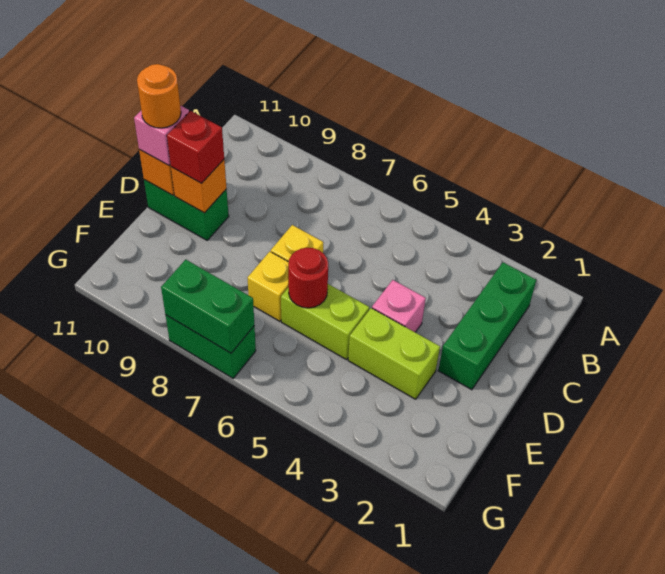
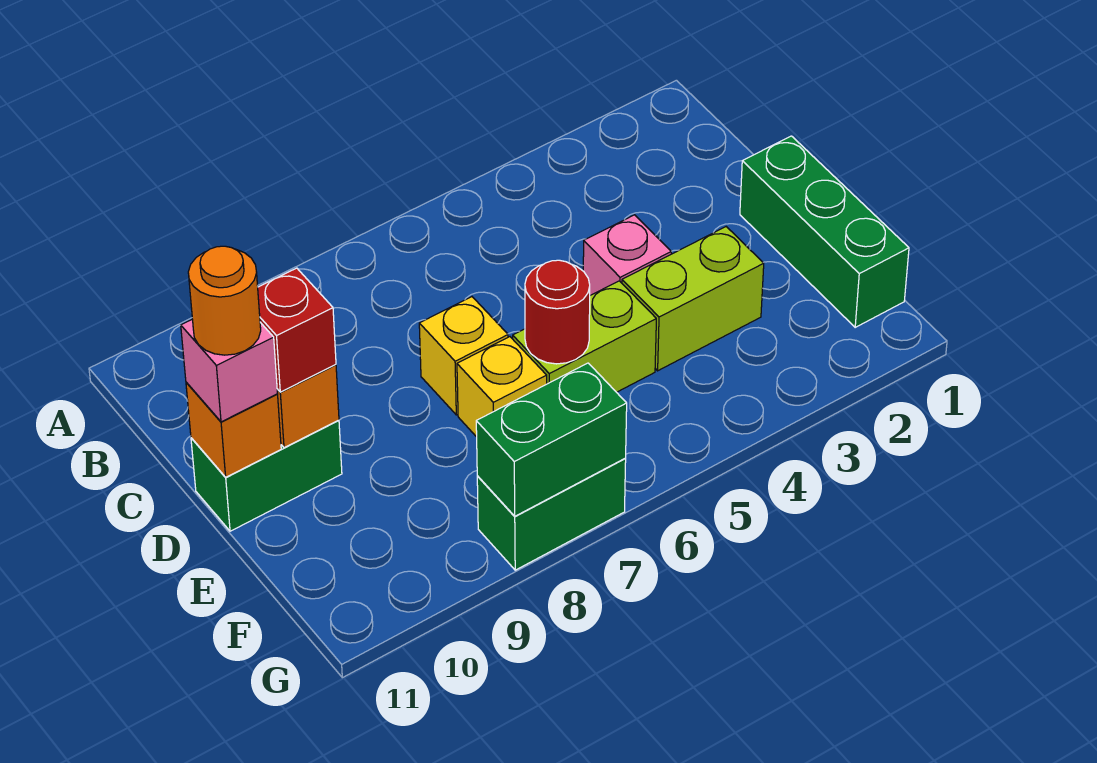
green brick B2:D2 level 1 -> green brick D1:F1 level 1

